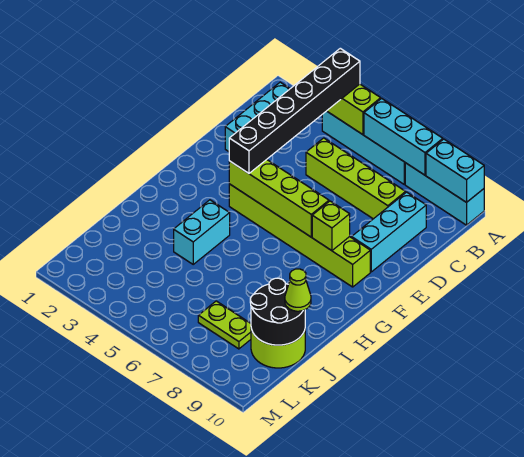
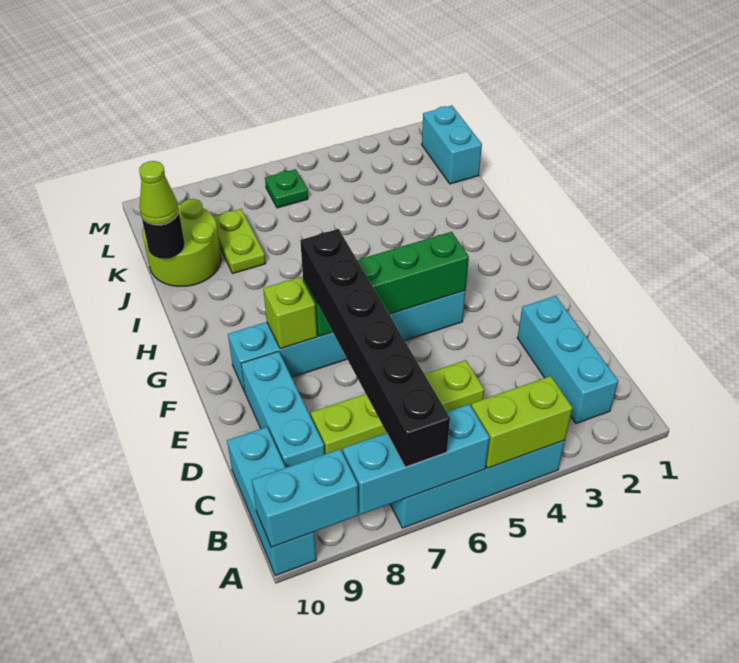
black brick A4:F4 level 3 -> black brick A7:F7 level 3
cyan brick A8:A10 level 1 -> cyan brick A10:C10 level 1
lime brick F4:F9 level 1 -> cyan brick F4:F9 level 1
lime brick F4:F7 level 2 -> green brick F4:F7 level 2
cyan brick H4:I4 level 1 -> cyan brick K1:L1 level 1
black round brick J9:K10 level 2 -> black round brick J10 level 2
lime plate K7:K8 level 1 -> lime plate J8:K8 level 1
none -> green plate L6 level 1

